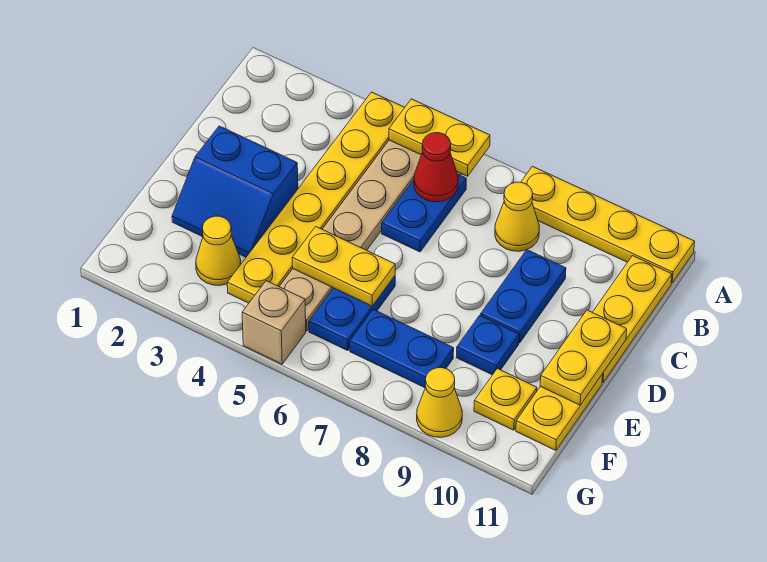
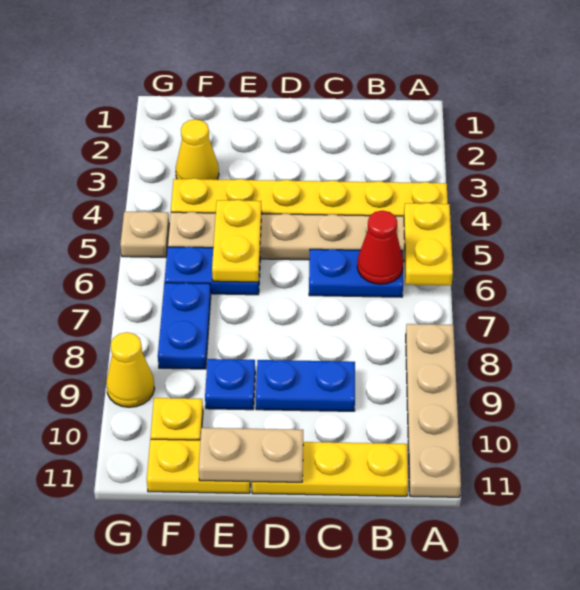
yellow plate A8:A11 level 1 -> tan plate A8:A11 level 1
yellow cone B8 level 1 -> none
blue slope D2:E3 level 1 top D -> none
yellow plate D11:E11 level 2 -> tan plate D11:E11 level 2
tan brick G5 level 1 -> tan plate G5 level 1

